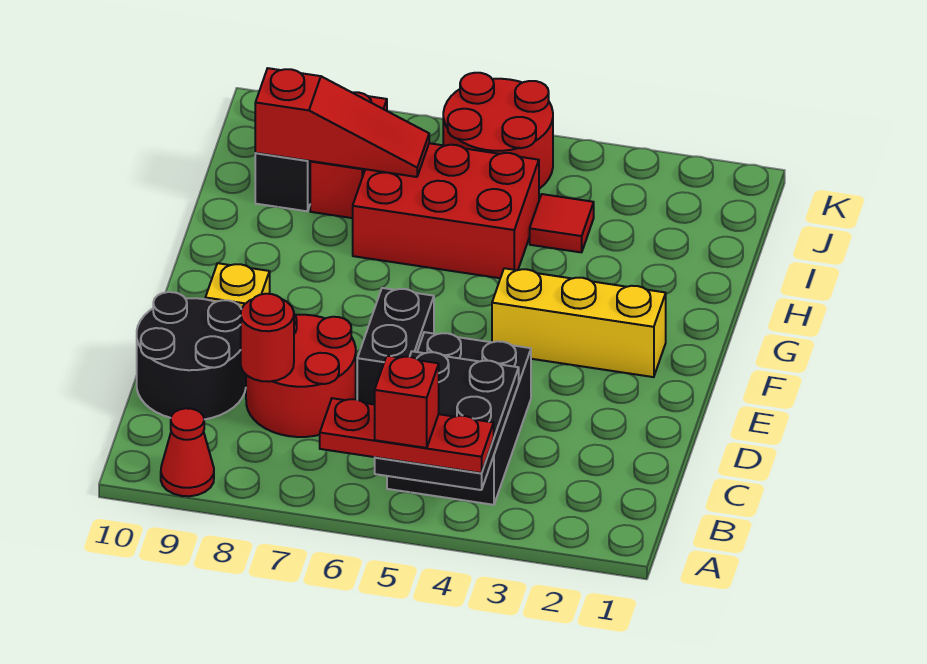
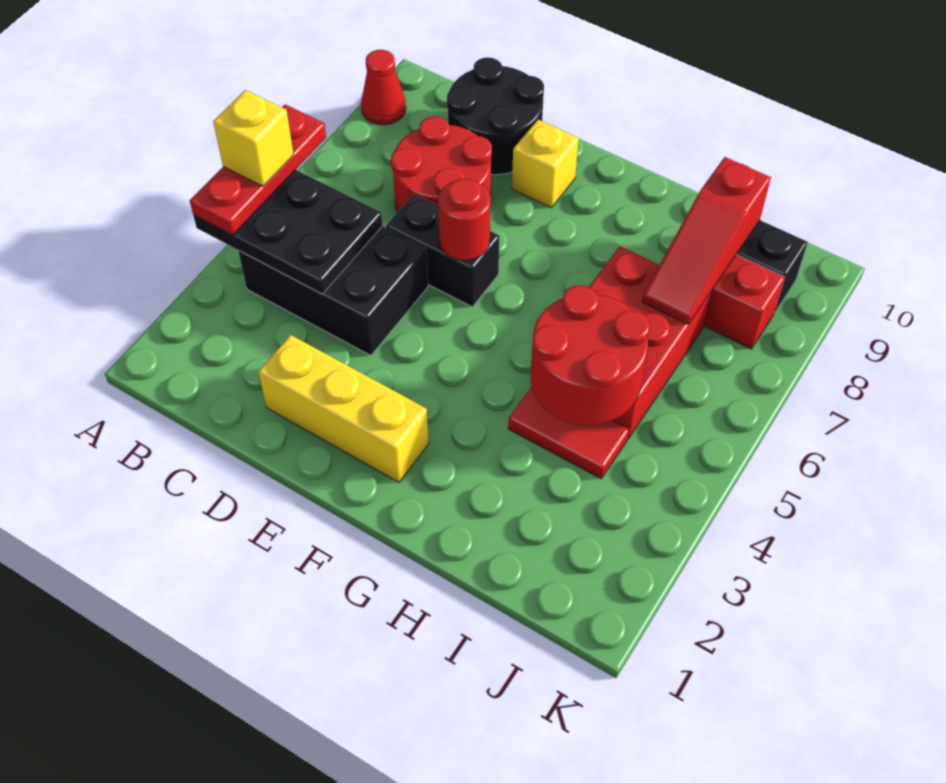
red brick A5 level 4 -> yellow brick A5 level 4
red round brick C8 level 2 -> red round brick E6 level 2
yellow brick F2:F4 level 1 -> yellow brick D2:F2 level 1
red tile I4 level 1 -> red tile H4:I4 level 1
red round brick J5:K6 level 1 -> red round brick H4:I5 level 2

